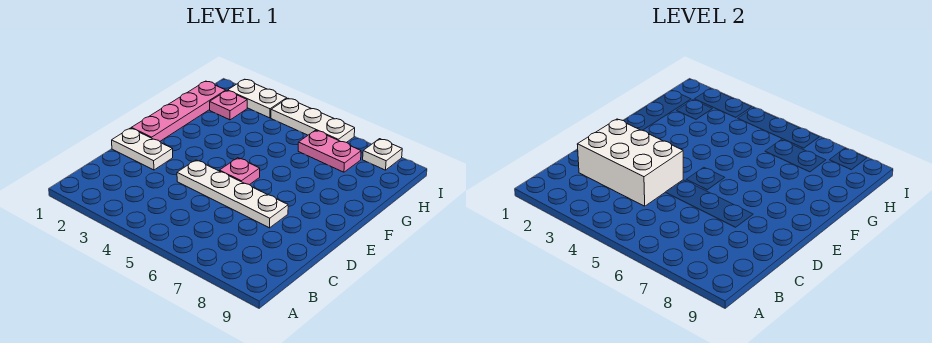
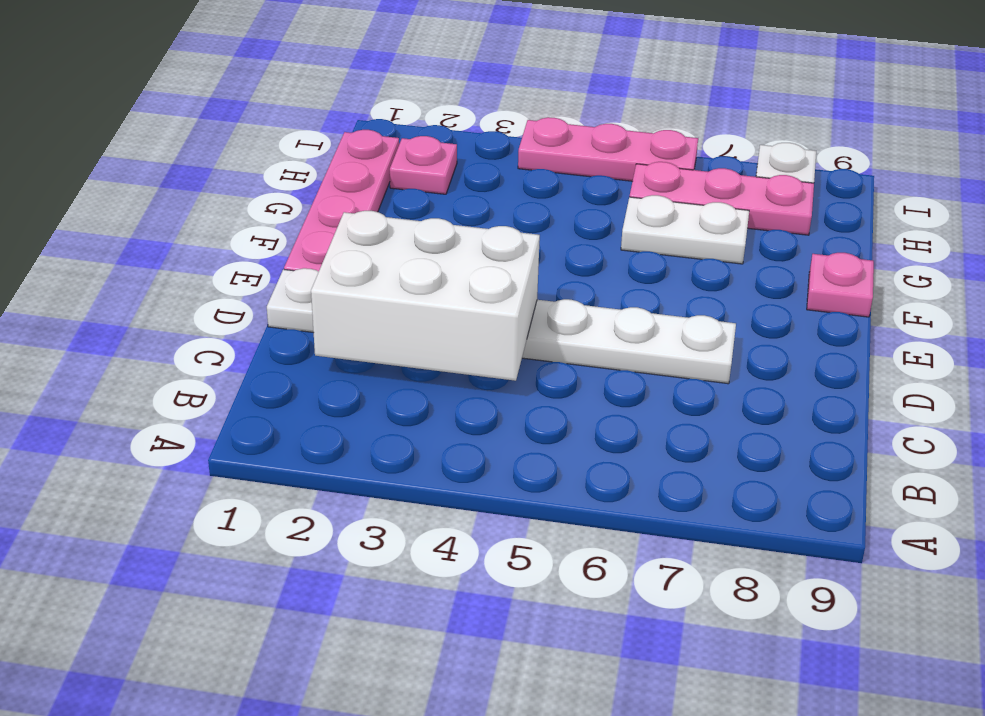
pink plate E5 level 1 -> pink plate F9 level 1
pink plate H6:H7 level 1 -> pink plate H6:H8 level 1
white plate I2:I3 level 1 -> white plate G6:G7 level 1
white plate I4:I6 level 1 -> pink plate I4:I6 level 1

